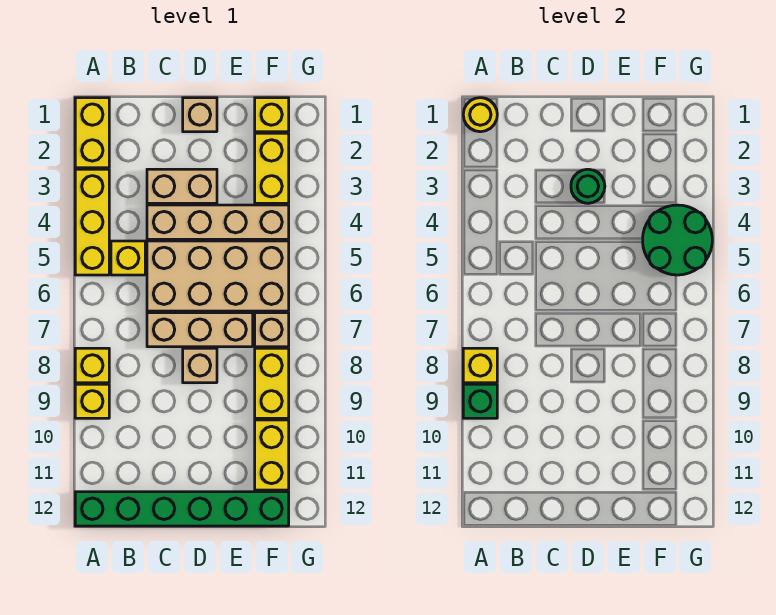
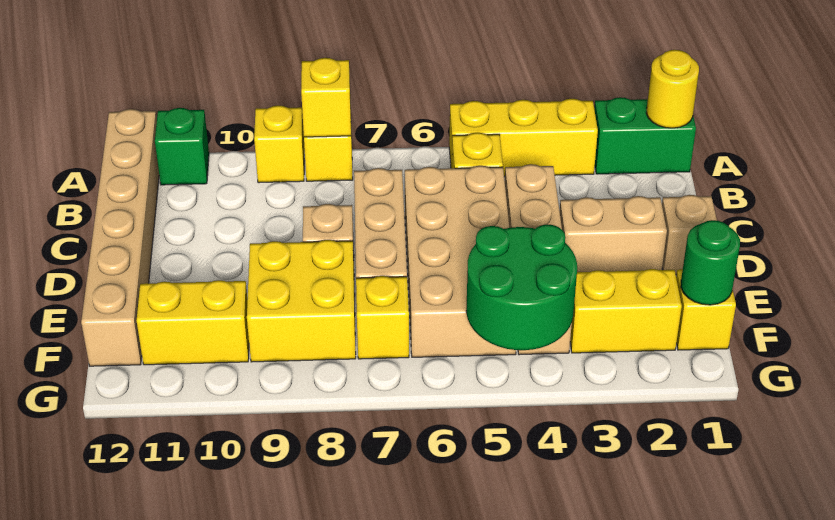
yellow brick A1:A2 level 1 -> green brick A1:A2 level 1
green brick A9 level 2 -> green brick A11 level 1
green brick A12:F12 level 1 -> tan brick A12:F12 level 1
tan brick C3:D3 level 1 -> tan brick D2:D3 level 1
green round brick D3 level 2 -> green round brick F1 level 2
tan brick F7 level 1 -> yellow brick F7 level 1
yellow brick F8:F9 level 1 -> yellow brick E8:F9 level 1

